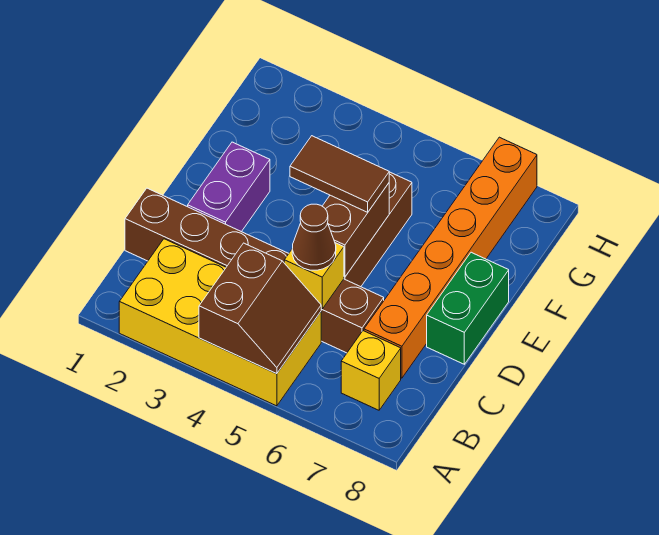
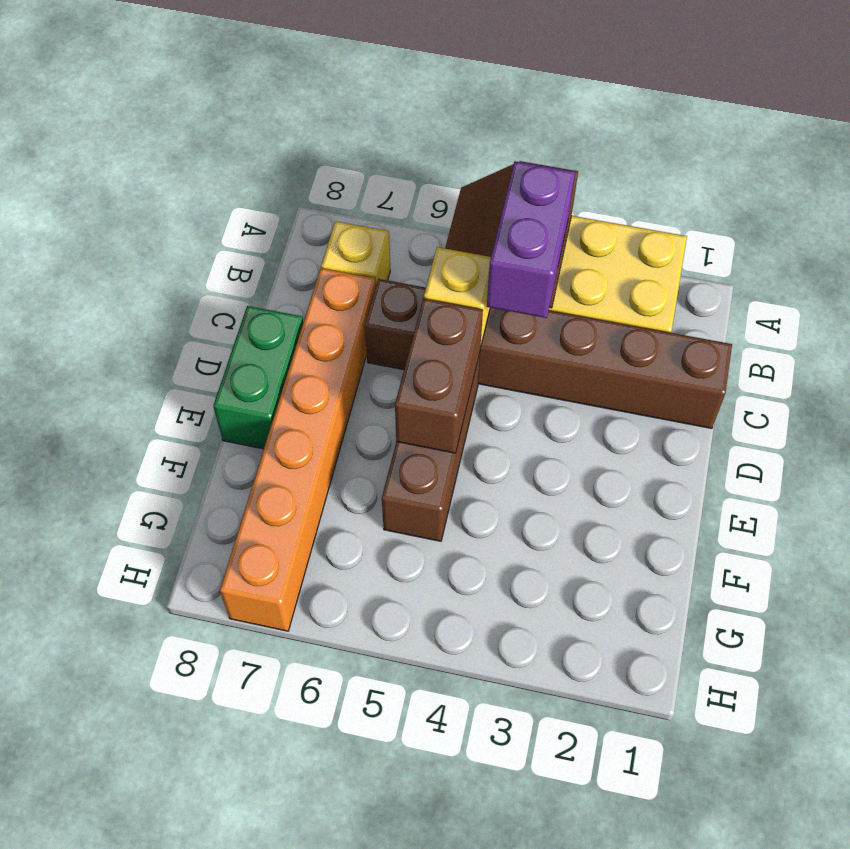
brown cone C5 level 3 -> none
purple brick D2:E2 level 1 -> purple brick B4:C4 level 3
brown tile E4:E5 level 3 -> none

